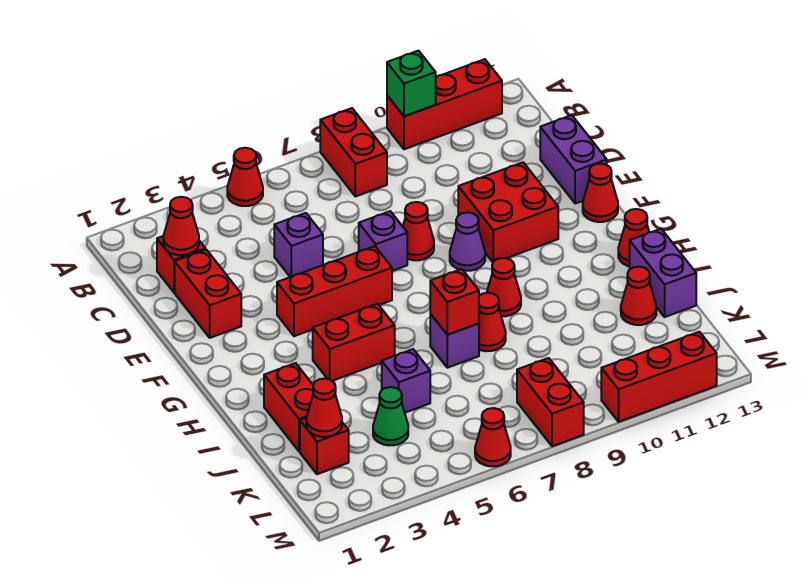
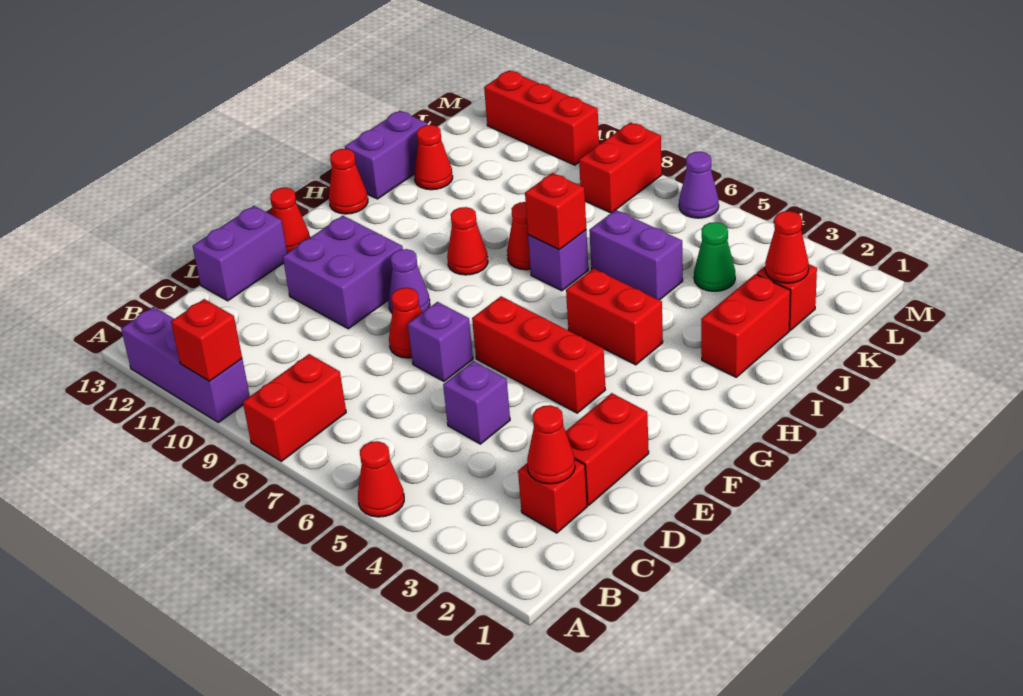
red brick A10:A12 level 1 -> purple brick A10:A12 level 1
green brick A10 level 2 -> red brick A10 level 2
red brick E10:F11 level 1 -> purple brick E10:F11 level 1
purple brick J5 level 1 -> purple brick J5:J6 level 1
red cone M6 level 1 -> purple cone M6 level 1

